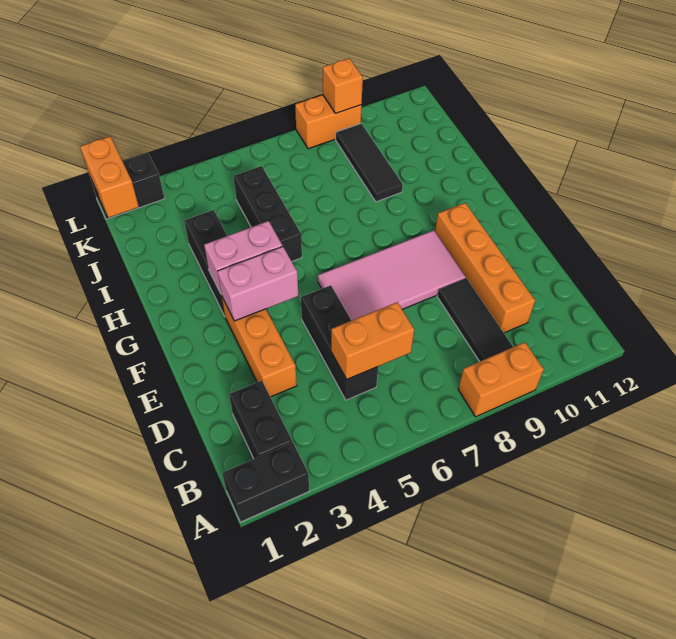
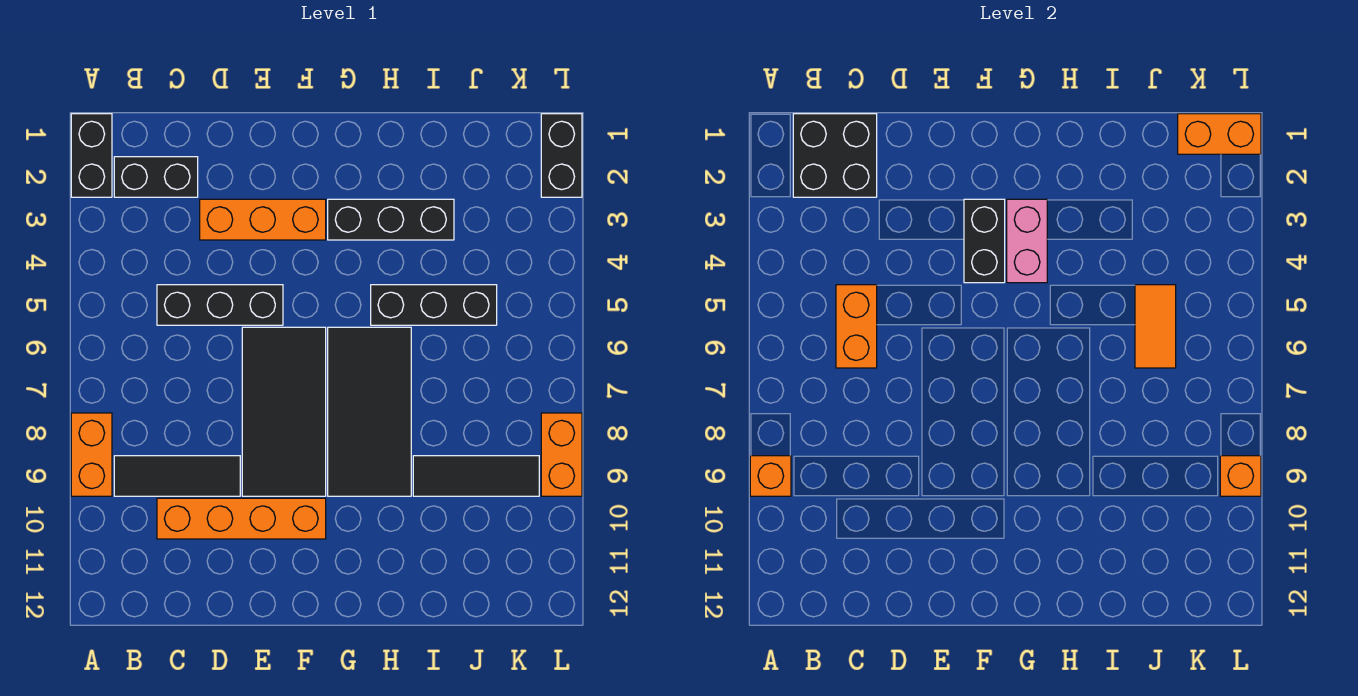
none -> orange brick A9 level 2
none -> black brick B1:C2 level 2
pink tile E6:F9 level 1 -> black tile E6:F9 level 1
pink brick F3:F4 level 2 -> black brick F3:F4 level 2
none -> black tile G6:H9 level 1
none -> orange tile J5:J6 level 2

